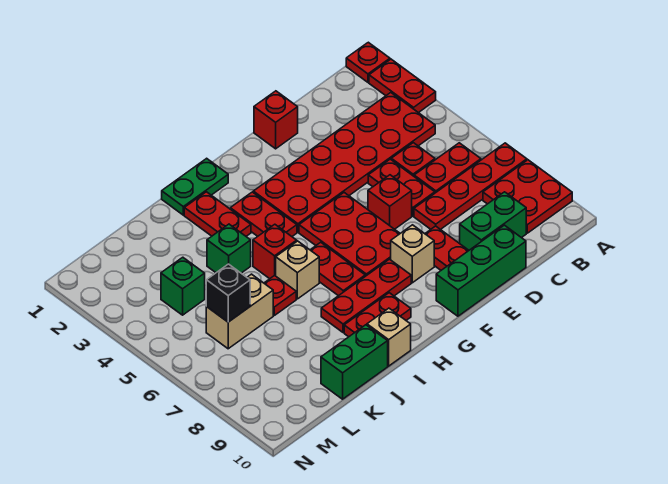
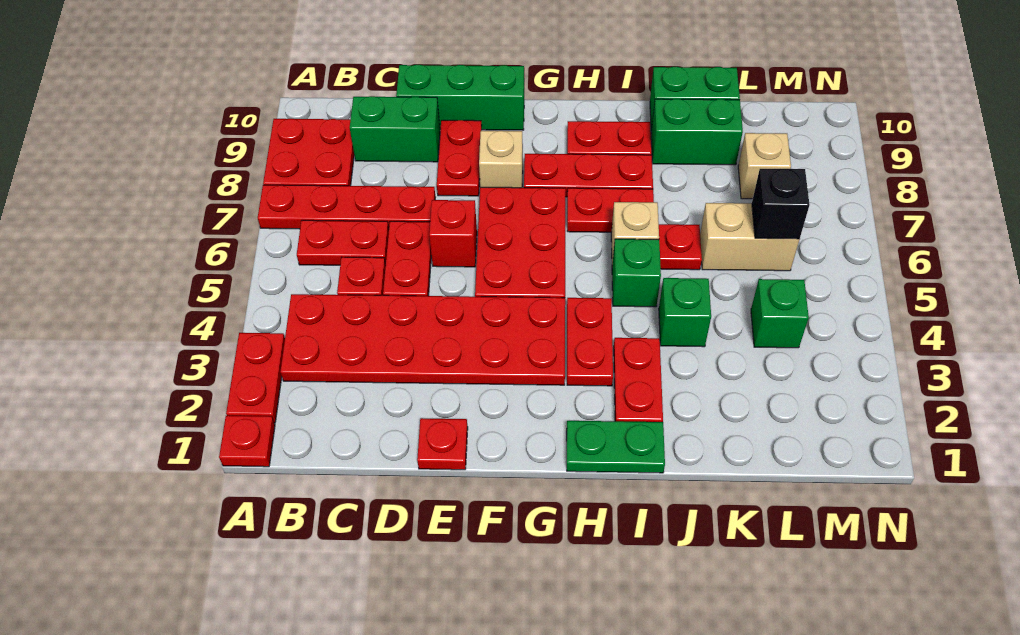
red brick E1 level 1 -> red plate E1 level 1
red plate H6:H7 level 1 -> red plate H7:I7 level 1
red brick I5 level 1 -> green brick I5 level 1
tan brick I10 level 1 -> tan brick L8 level 1
none -> green brick J9:K9 level 1

